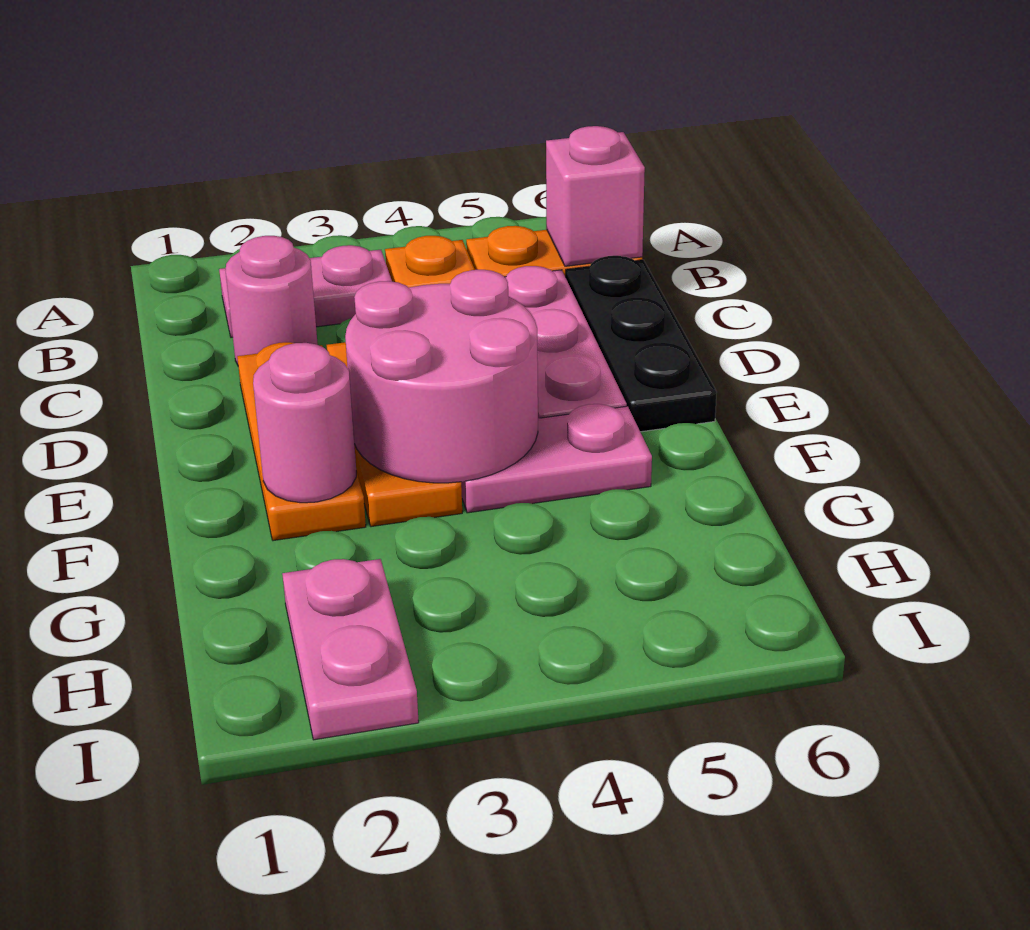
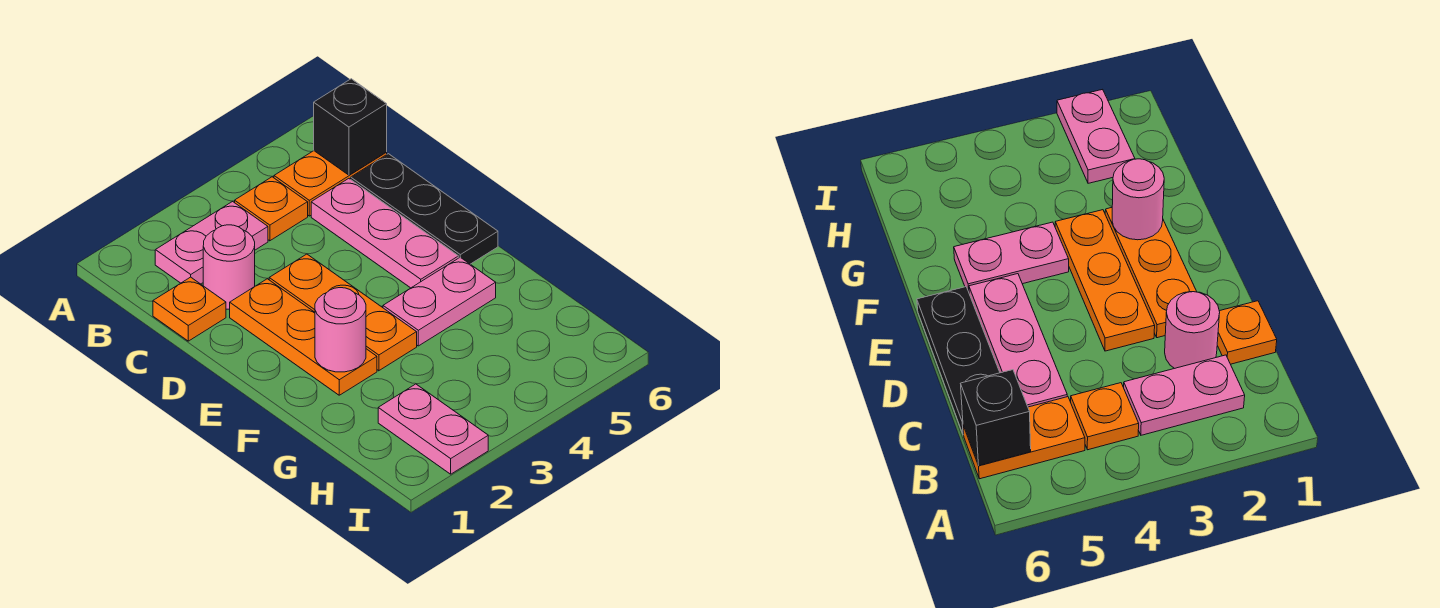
pink brick B6 level 2 -> black brick B6 level 2
none -> orange plate C1 level 1
pink round brick E3:F4 level 2 -> none

